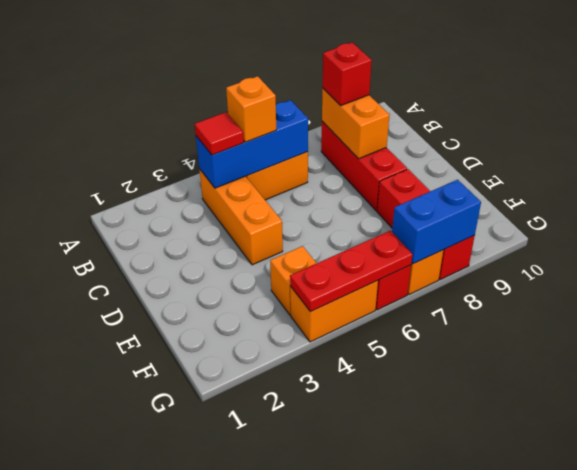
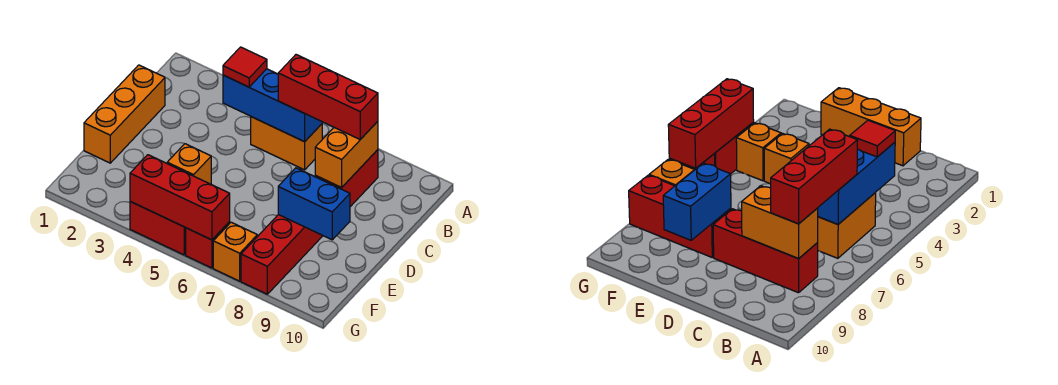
orange brick B4:D4 level 1 -> orange brick C1:E1 level 1
orange brick B5 level 3 -> orange brick E4 level 1
red brick B8 level 3 -> red brick B6:B8 level 3
orange brick G4:G5 level 1 -> red brick G4:G5 level 1
red plate G4:G6 level 2 -> red brick G4:G6 level 2
blue brick G7:G8 level 2 -> blue brick E8:E9 level 2

